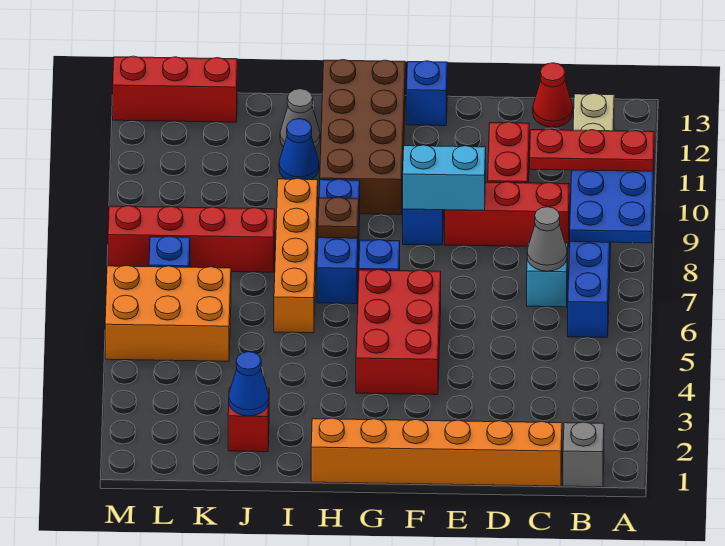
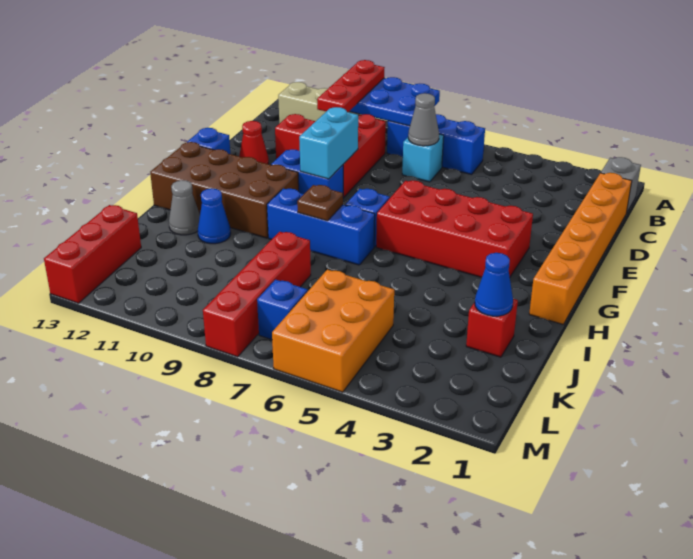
red cone C13 level 1 -> red cone E12 level 1
red brick F4:G6 level 1 -> red brick F3:G6 level 1
orange brick I6:I9 level 1 -> none

